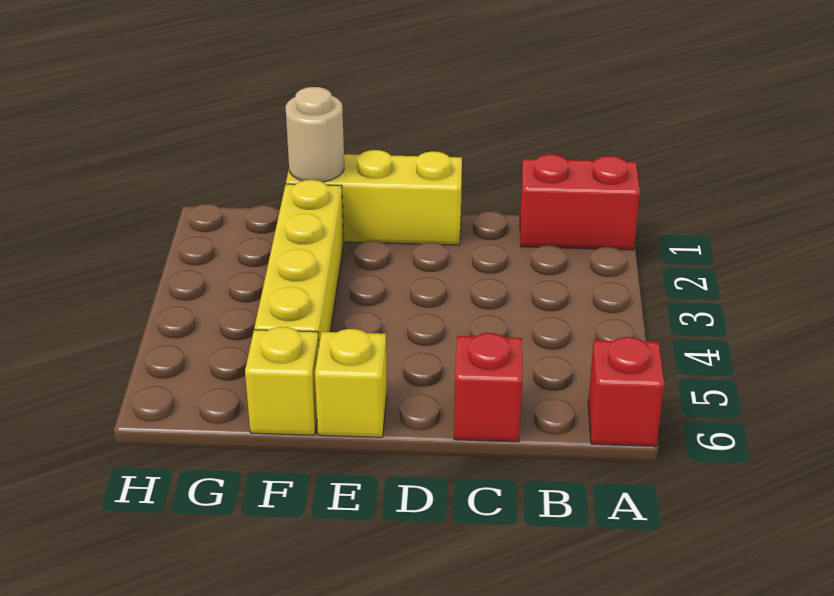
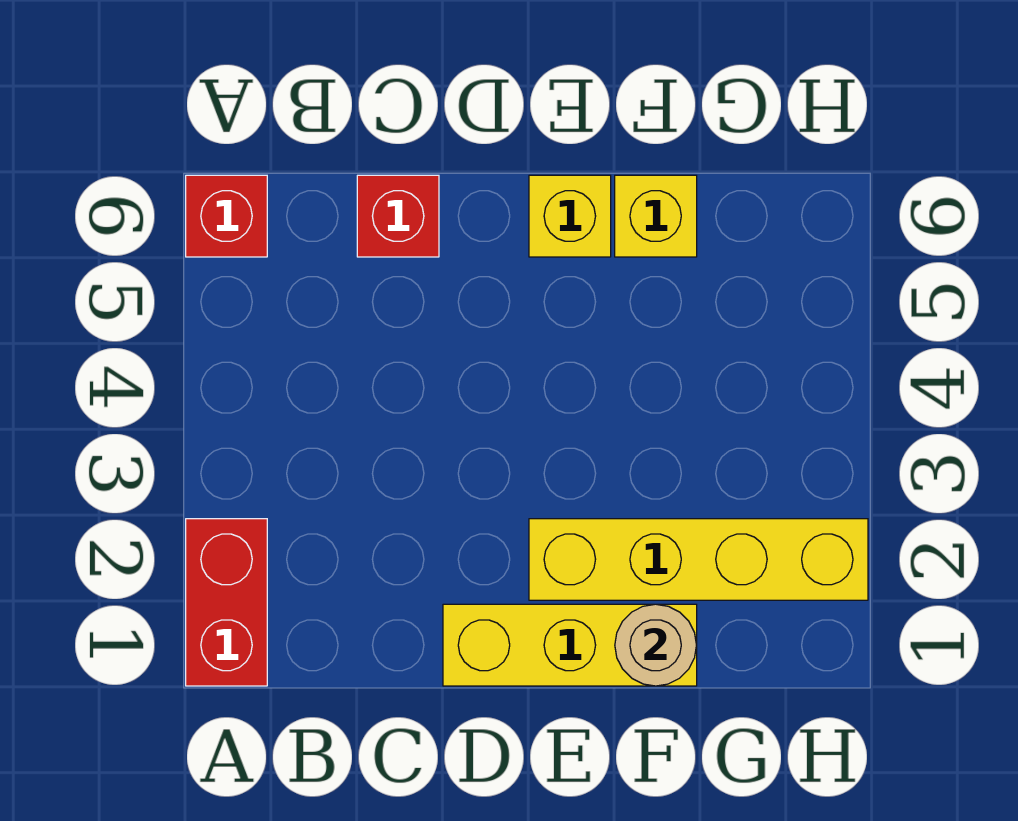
red brick A1:B1 level 1 -> red brick A1:A2 level 1
yellow brick F2:F5 level 1 -> yellow brick E2:H2 level 1

